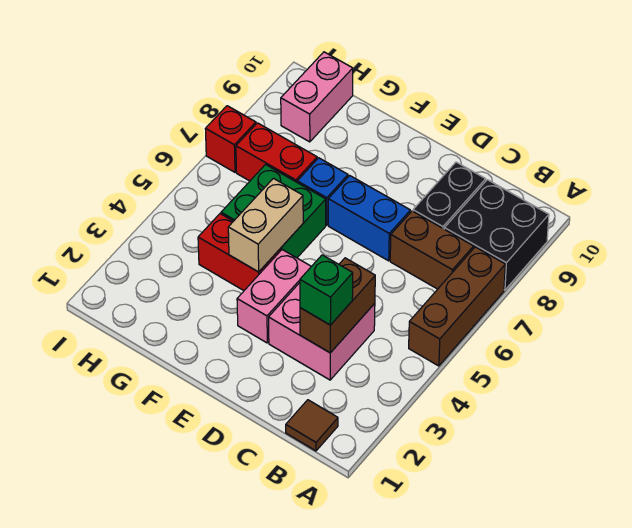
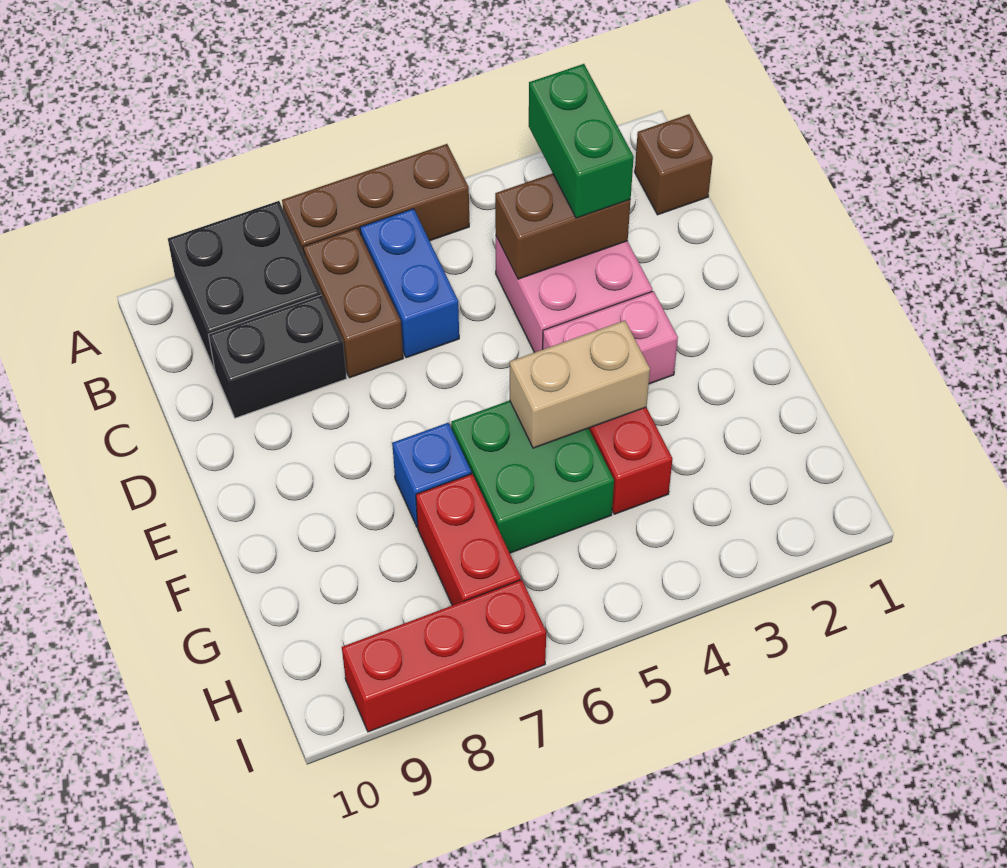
brown tile B1 level 1 -> brown brick B1 level 1
green brick C3 level 3 -> green brick B3:C3 level 3
blue brick D7:E7 level 1 -> blue brick B6:C6 level 1
pink brick H9:H10 level 1 -> none
red brick I7 level 1 -> red brick I7:I9 level 1

